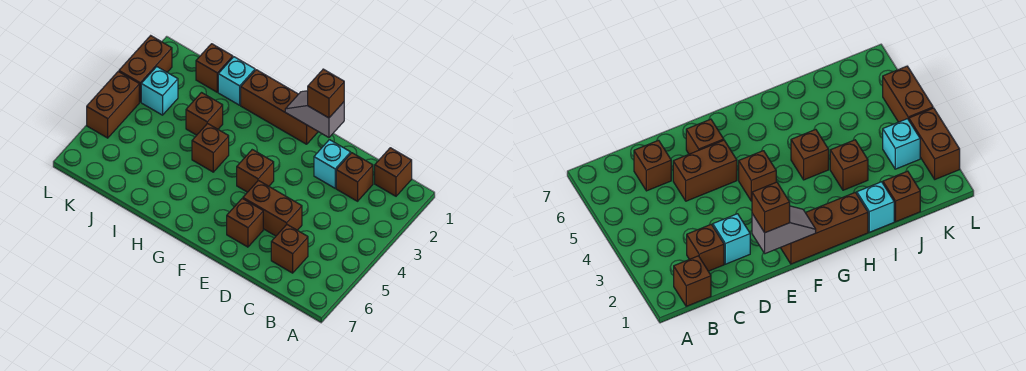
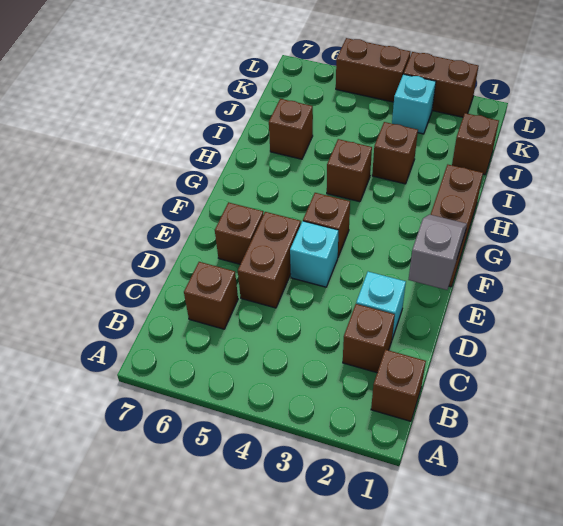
brown brick E1 level 3 -> brown brick I6 level 1
cyan brick I1 level 1 -> cyan brick E4 level 1

